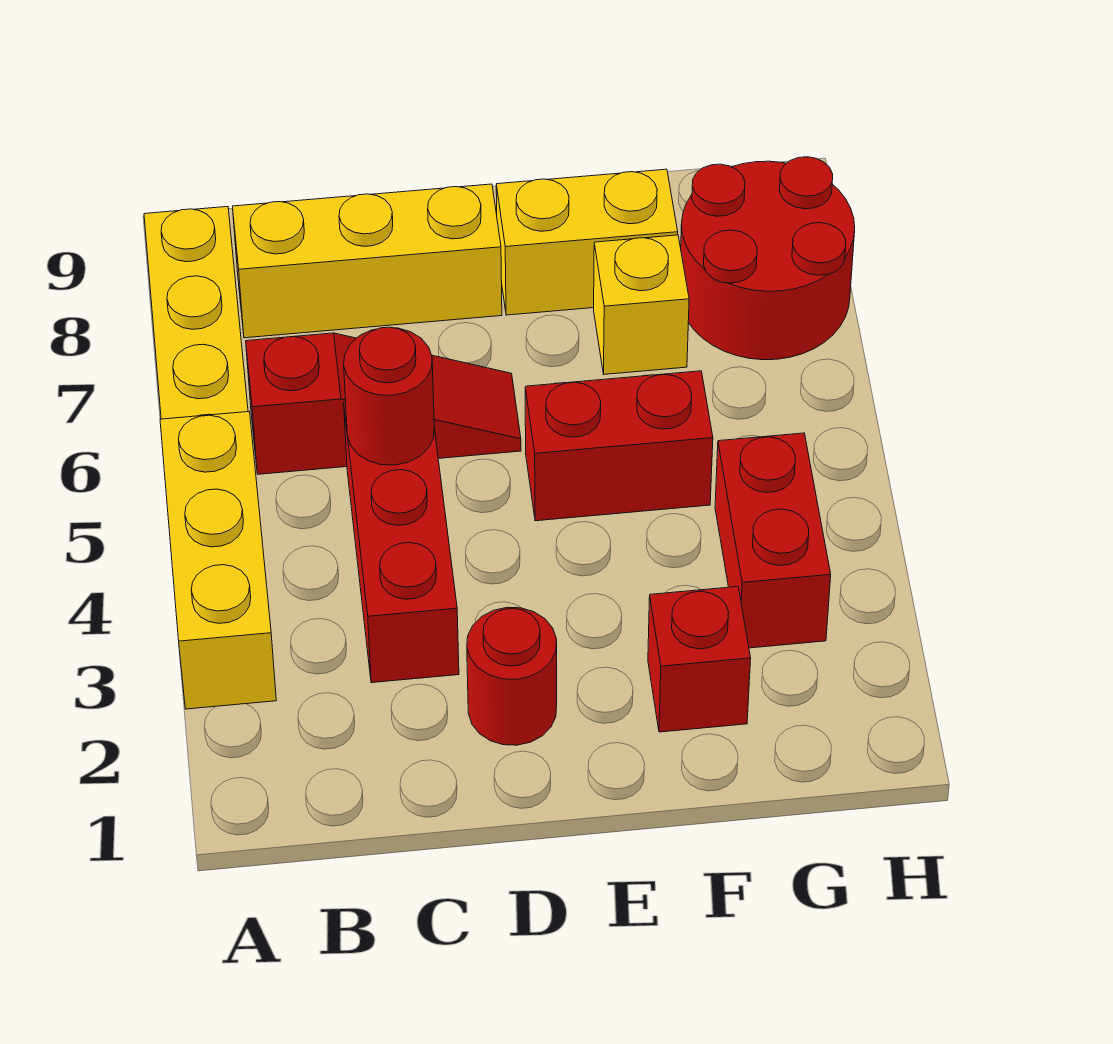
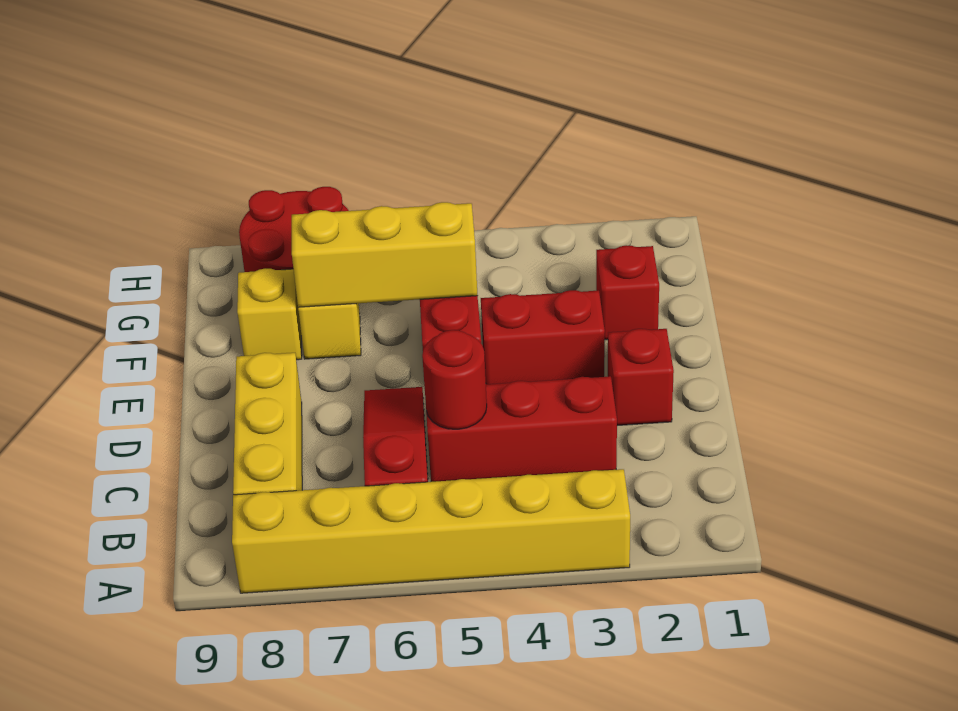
yellow brick A2:A4 level 2 -> yellow brick F5:F7 level 2
red round brick D2 level 1 -> red brick D2 level 1
yellow brick E8:F8 level 1 -> yellow brick F8 level 1
red brick G3:G4 level 1 -> red brick E3:E4 level 1

